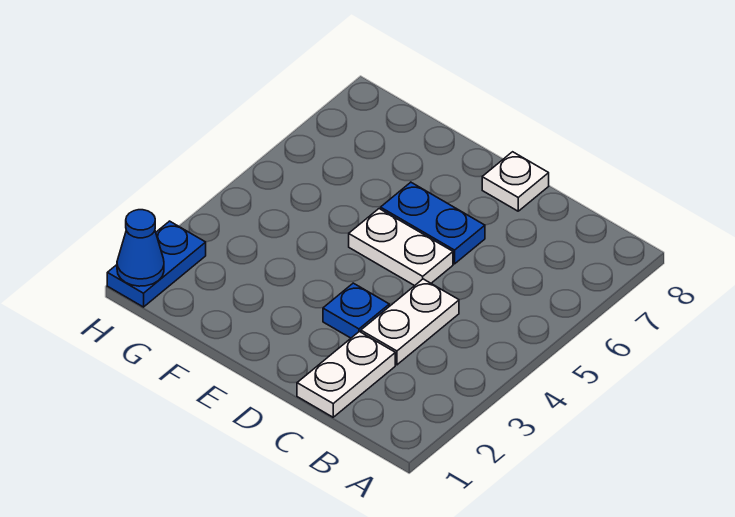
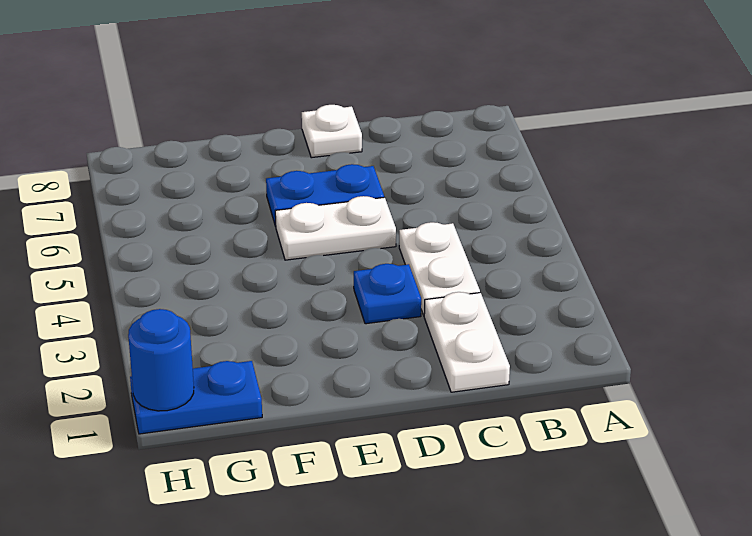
blue plate H1:H2 level 1 -> blue plate G1:H1 level 1
blue cone H1 level 2 -> blue round brick H1 level 2

